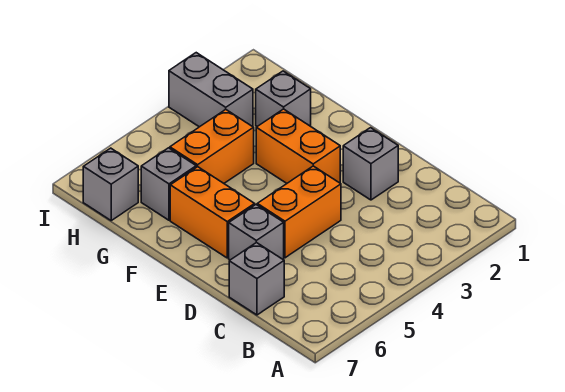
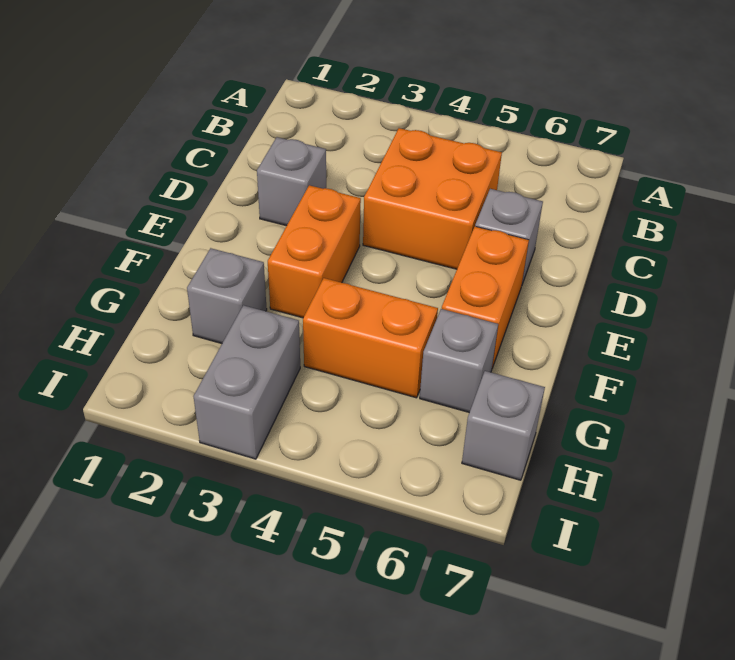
grey brick C7 level 1 -> none
orange brick D4:D5 level 1 -> orange brick C4:D5 level 1

